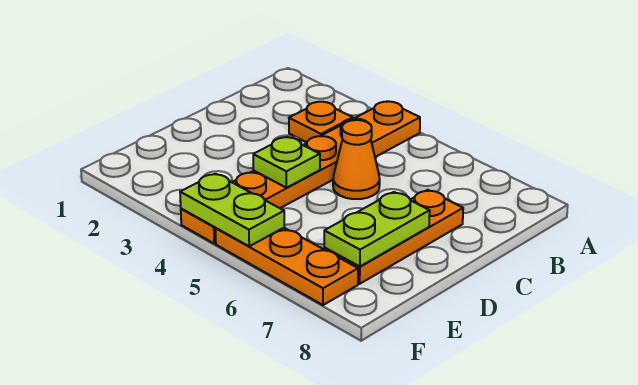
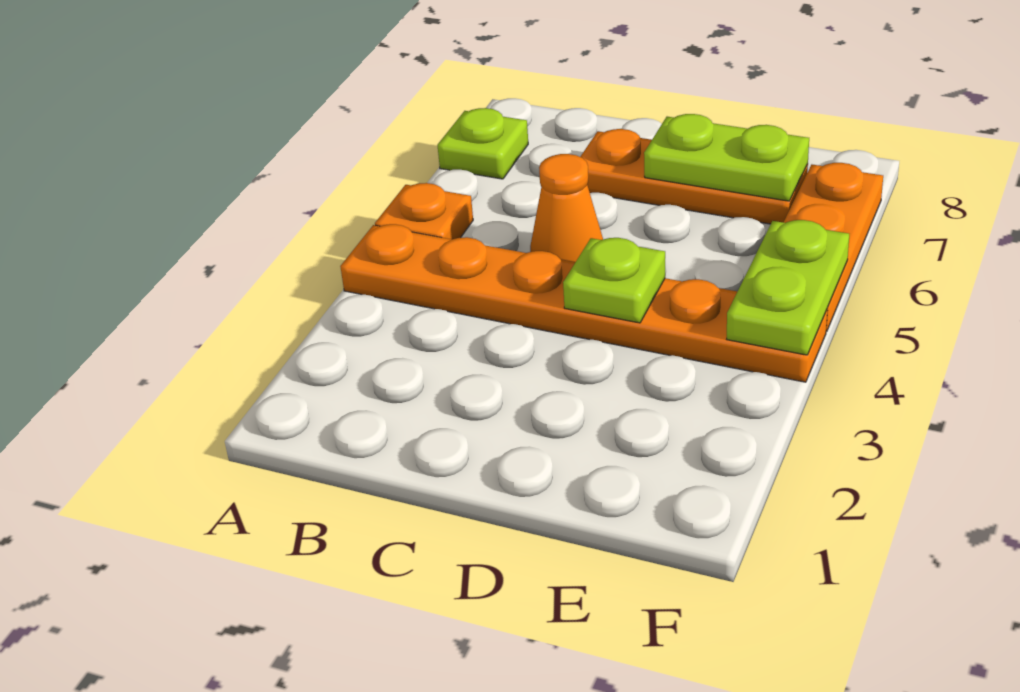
none -> lime plate A7 level 1
orange plate B3 level 1 -> orange plate A5 level 1

